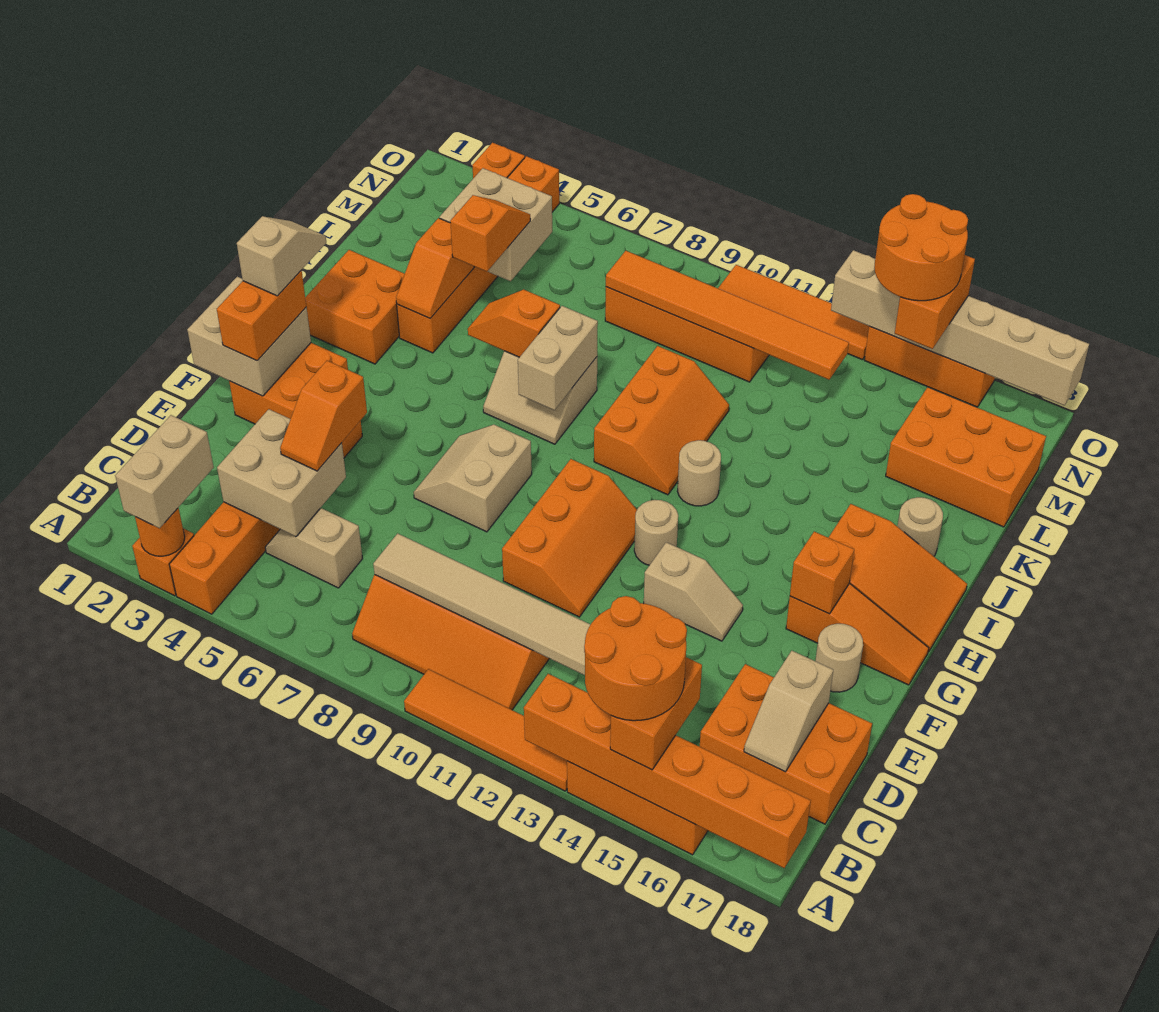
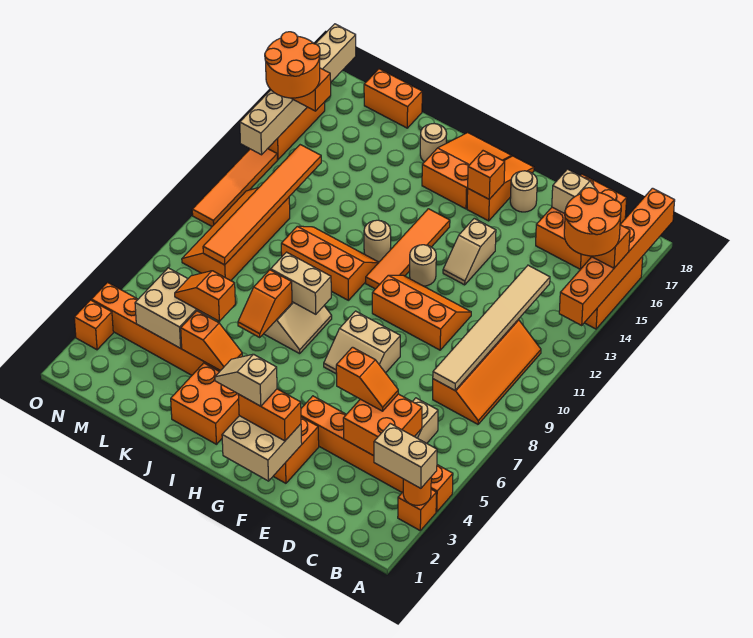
orange tile A10:A13 level 1 -> orange tile H11:H14 level 1
tan brick C4:D5 level 2 -> orange brick C4:D5 level 2
tan slope F13:F14 level 1 top 13 -> tan slope F13:F14 level 1 top 14
orange brick L16:M18 level 1 -> orange brick L18:M18 level 1

